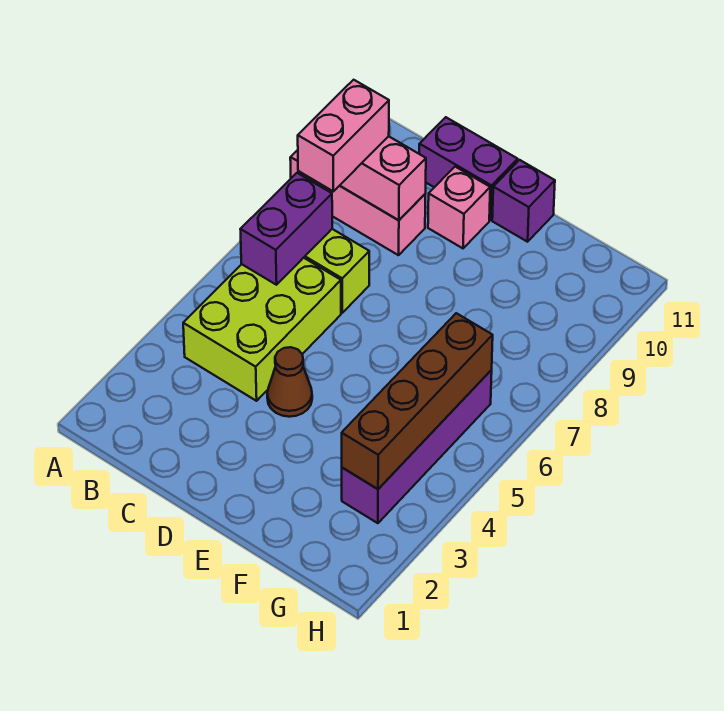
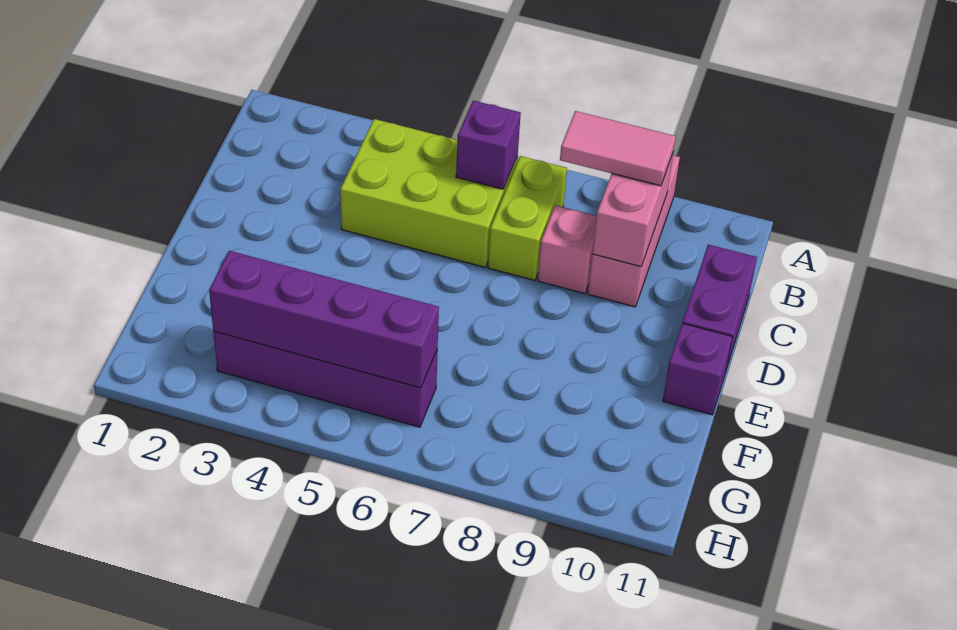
purple brick B6:B7 level 2 -> purple brick B6 level 2
pink brick B8:B9 level 3 -> pink tile B8:B9 level 3
brown cone D4 level 1 -> none
pink brick D10 level 1 -> pink brick C8 level 1
brown brick G3:G6 level 2 -> purple brick G3:G6 level 2

